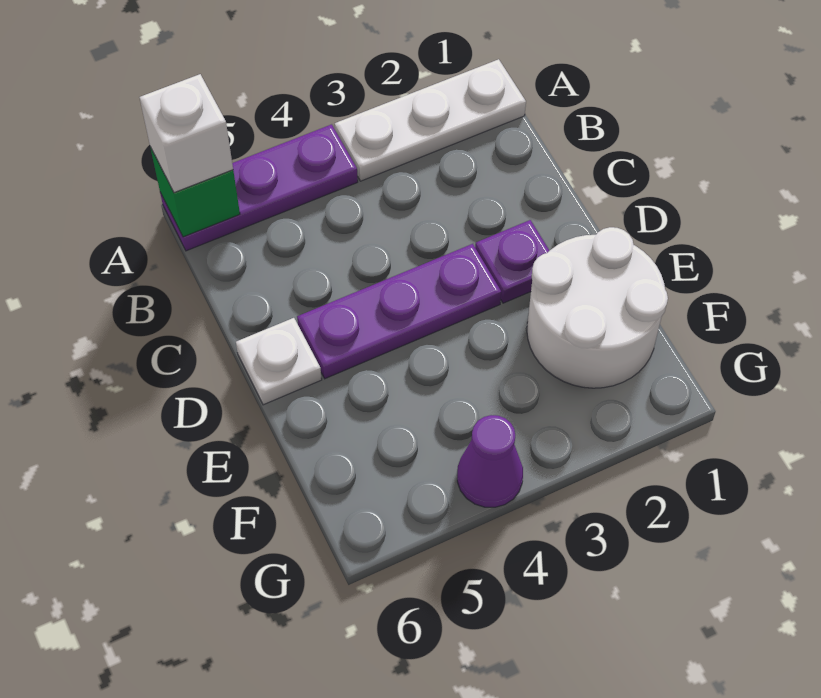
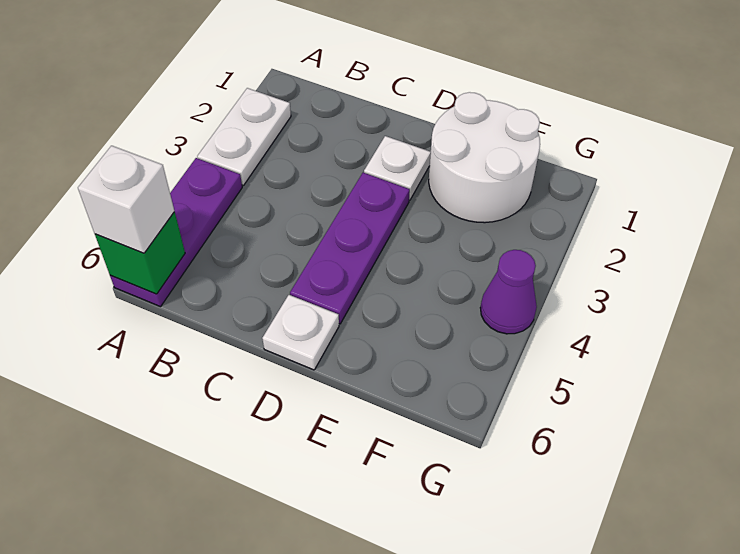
white plate A1:A3 level 1 -> white plate A2:A3 level 1
purple plate D2 level 1 -> white plate D2 level 1

